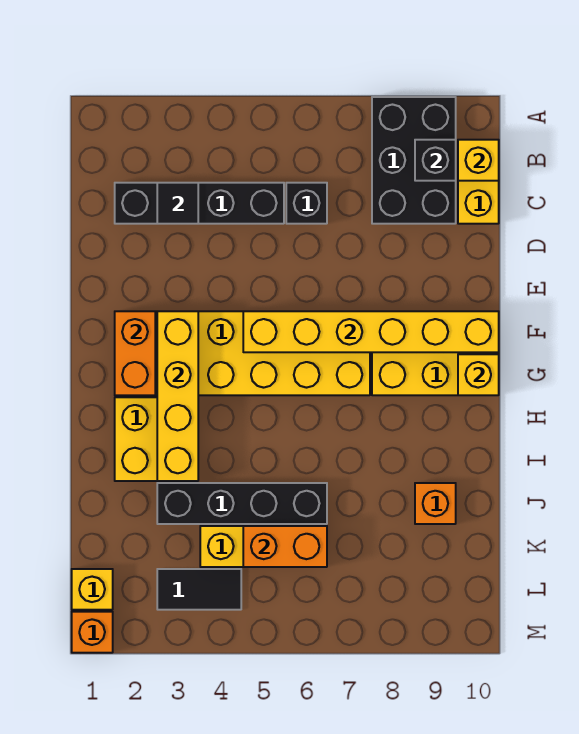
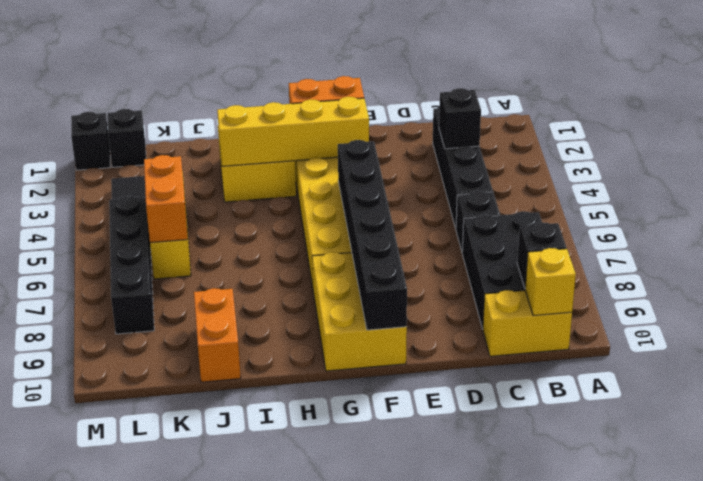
black brick A8:C9 level 1 -> black brick B7:C9 level 1
black tile C3 level 2 -> black brick C3 level 2
yellow brick F5:F10 level 2 -> black brick F5:F10 level 2
yellow brick G10 level 2 -> none
black brick J3:J6 level 1 -> black brick L5:L8 level 1
orange brick J9 level 1 -> orange brick J9:J10 level 1
yellow brick L1 level 1 -> black brick L1 level 1
orange brick M1 level 1 -> black brick M1 level 1

